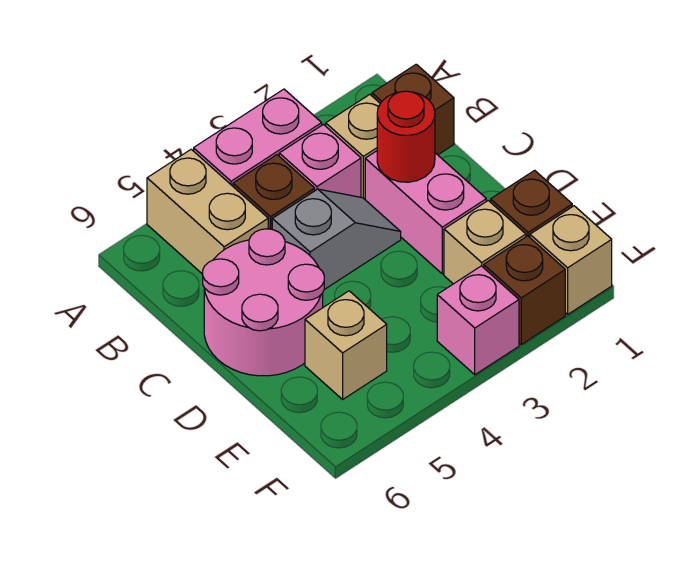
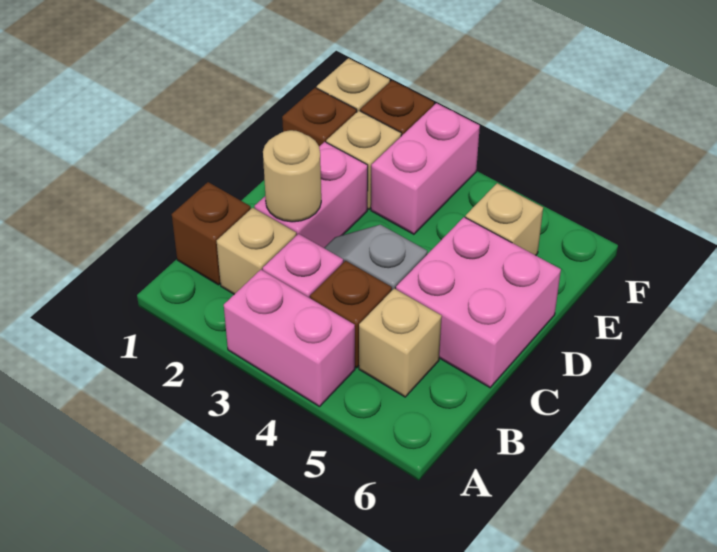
tan brick A5:B5 level 1 -> tan brick B5 level 1
red round brick C2 level 2 -> tan round brick C2 level 2
pink round brick C5:D6 level 1 -> pink brick C5:D6 level 1
pink brick F3 level 1 -> pink brick E3:F3 level 1

